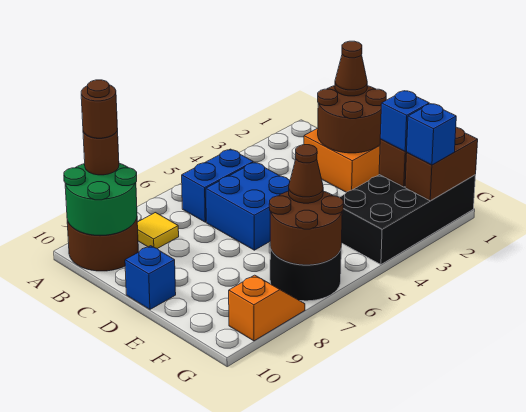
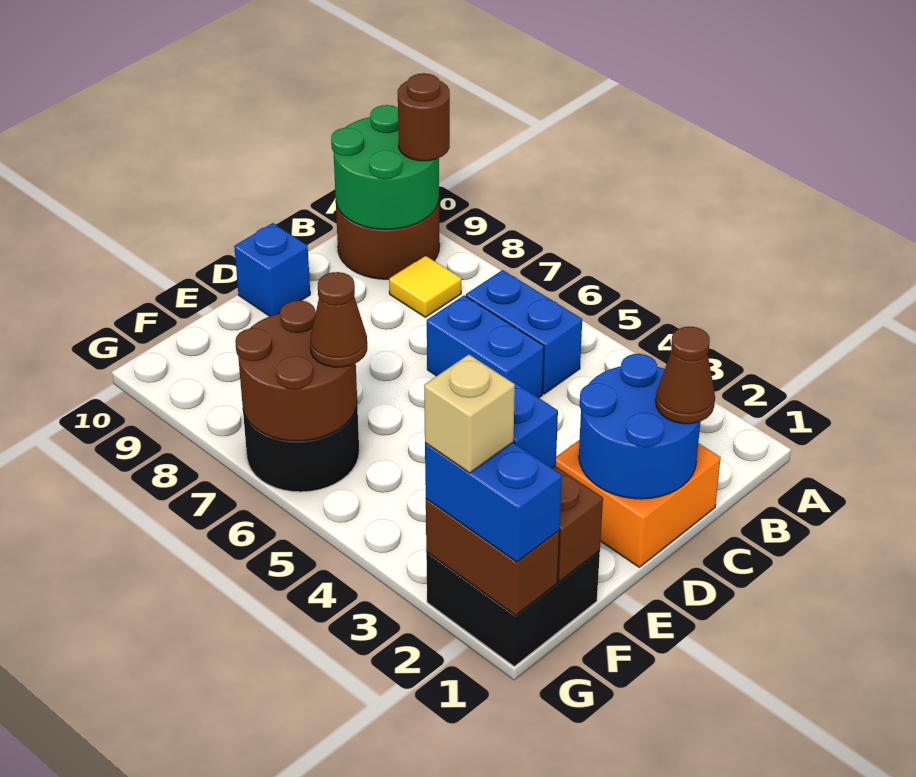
brown round brick A9 level 4 -> none
brown round brick C1:D2 level 2 -> blue round brick C1:D2 level 2
blue brick C5:D6 level 1 -> blue brick C5:C6 level 1
black brick F1:G4 level 1 -> black brick F1:G2 level 1
blue brick G2 level 3 -> blue brick G1:G2 level 3
none -> tan brick G2 level 4
orange slope G8:G9 level 1 top 9 -> none

